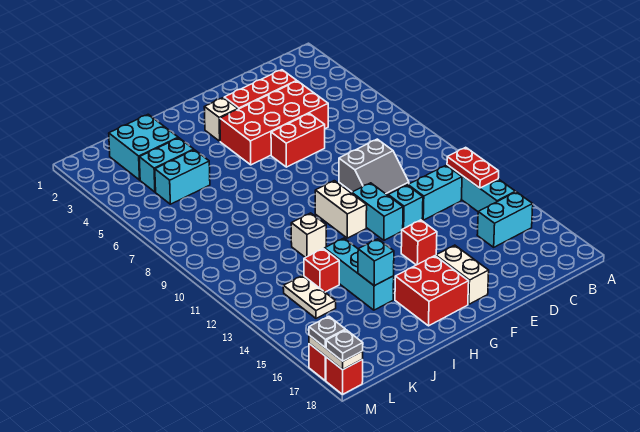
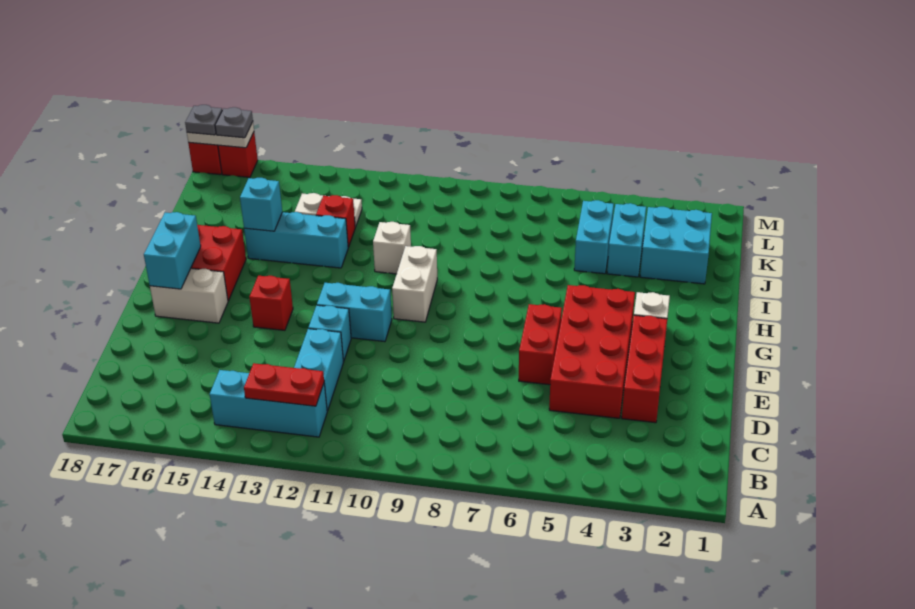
cyan brick B15:C15 level 1 -> cyan brick F17:G17 level 2
grey slope D9:E10 level 1 top 9 -> none
white brick G10:G11 level 1 -> white brick G10:H10 level 1

